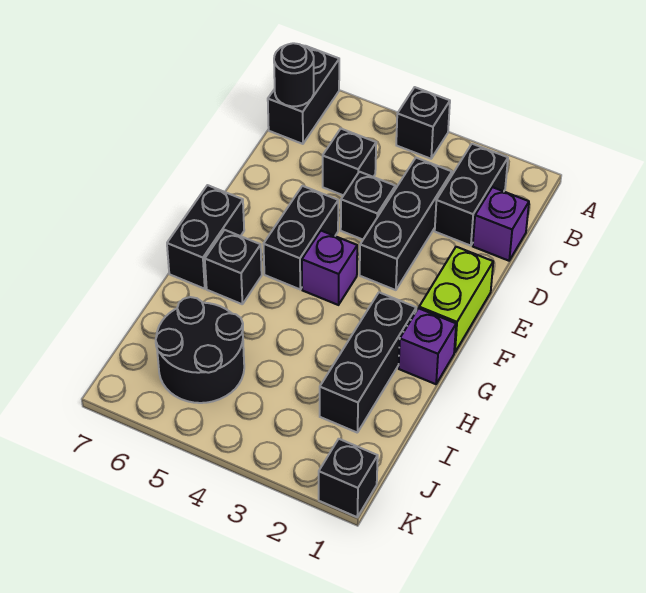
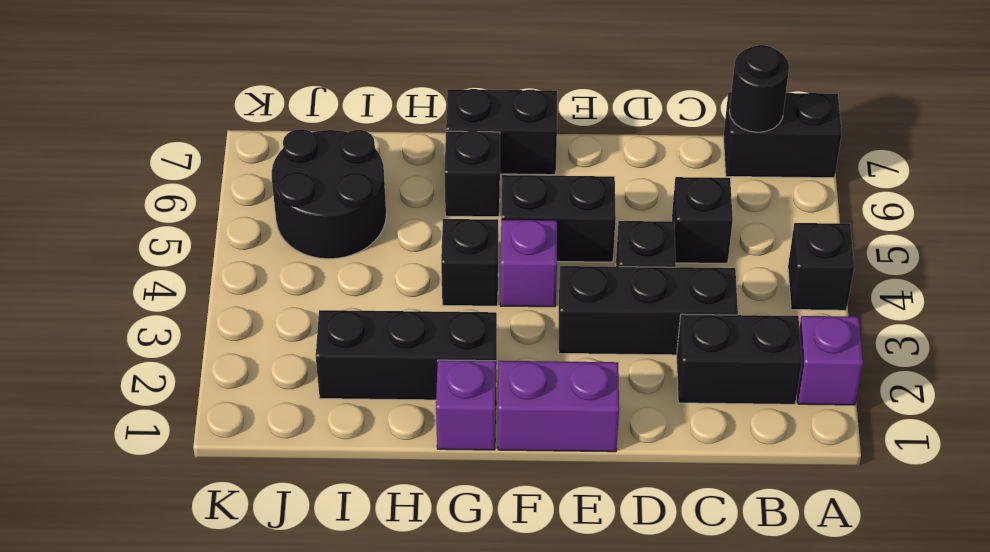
purple brick C1 level 1 -> purple brick A2 level 1
lime brick E1:F1 level 1 -> purple brick E1:F1 level 1
black brick K1 level 1 -> black brick G4 level 1

